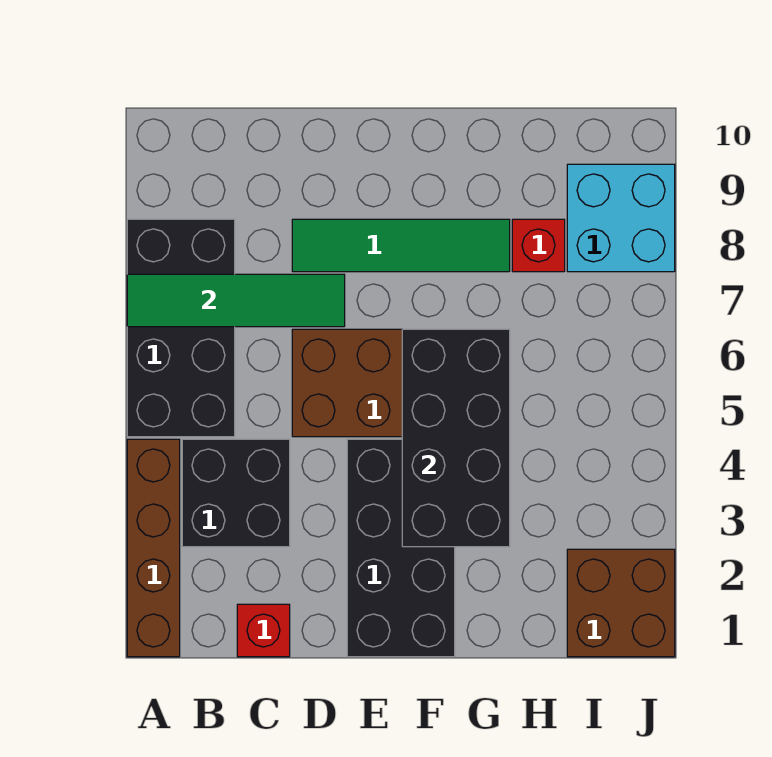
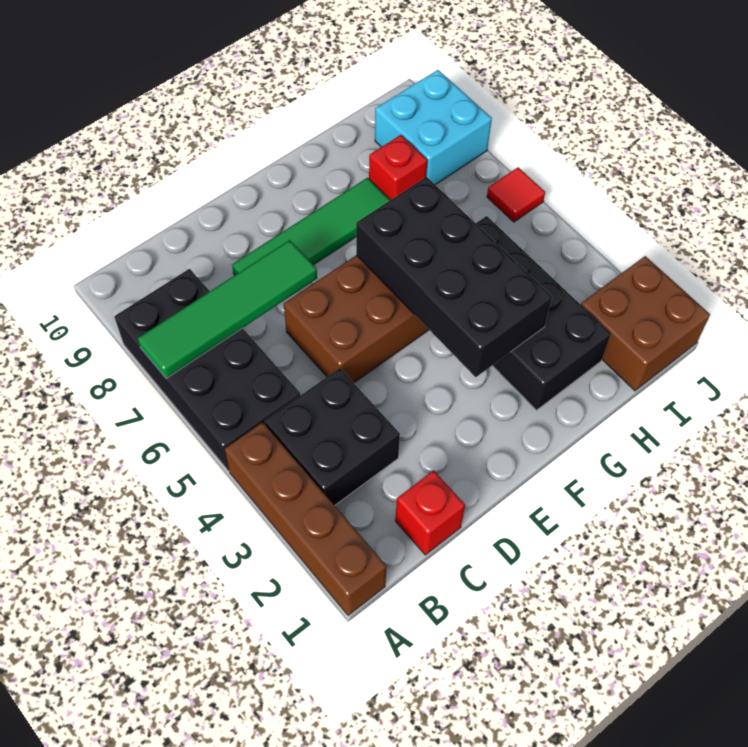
black brick E1:F4 level 1 -> black brick G2:H5 level 1
none -> red tile J6 level 1

